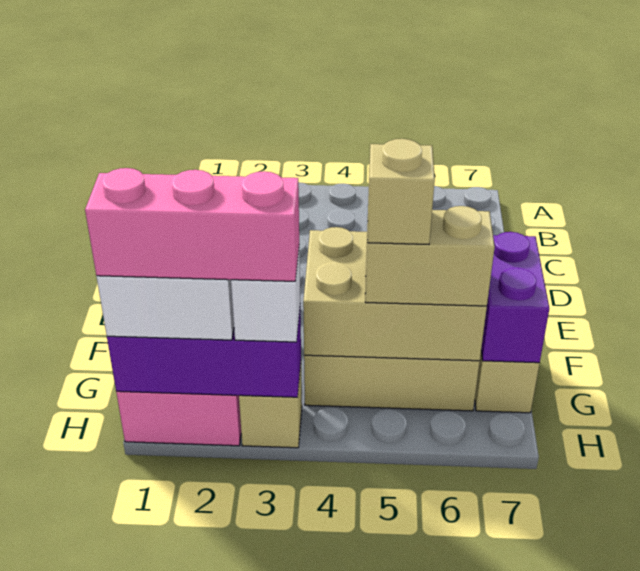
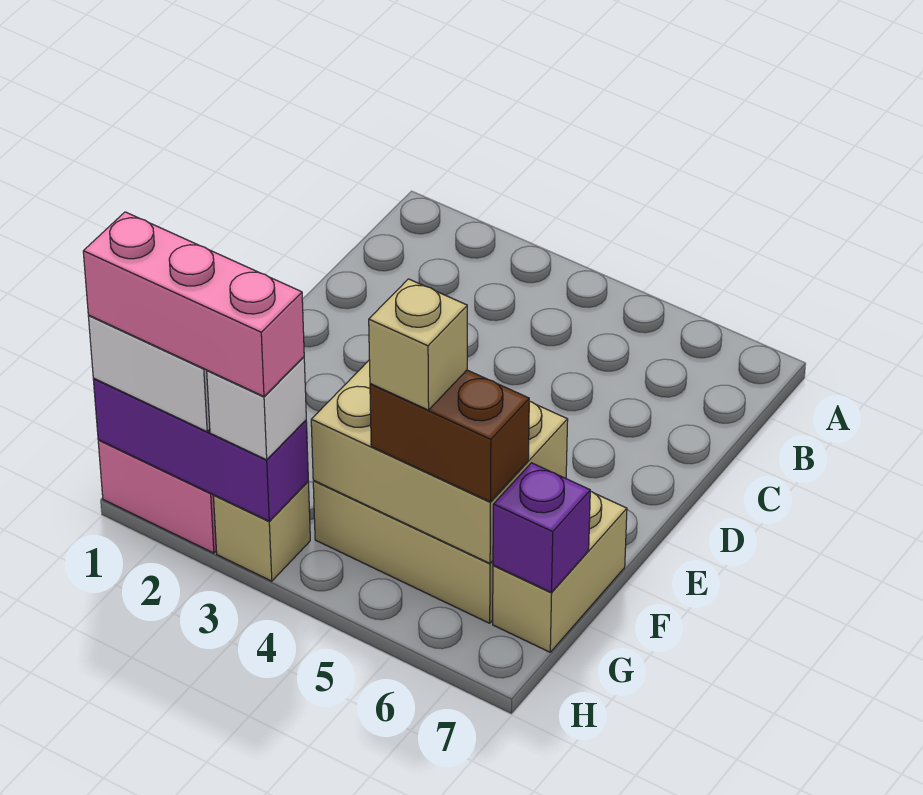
purple brick F7:G7 level 2 -> purple brick G7 level 2
tan brick G5:G6 level 3 -> brown brick G5:G6 level 3

